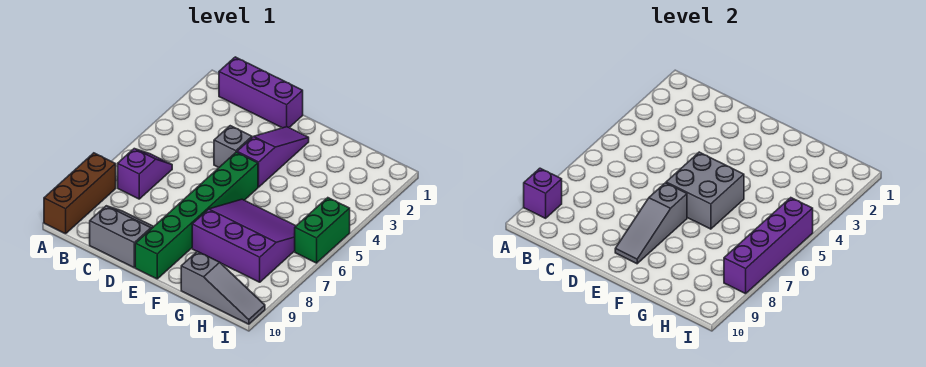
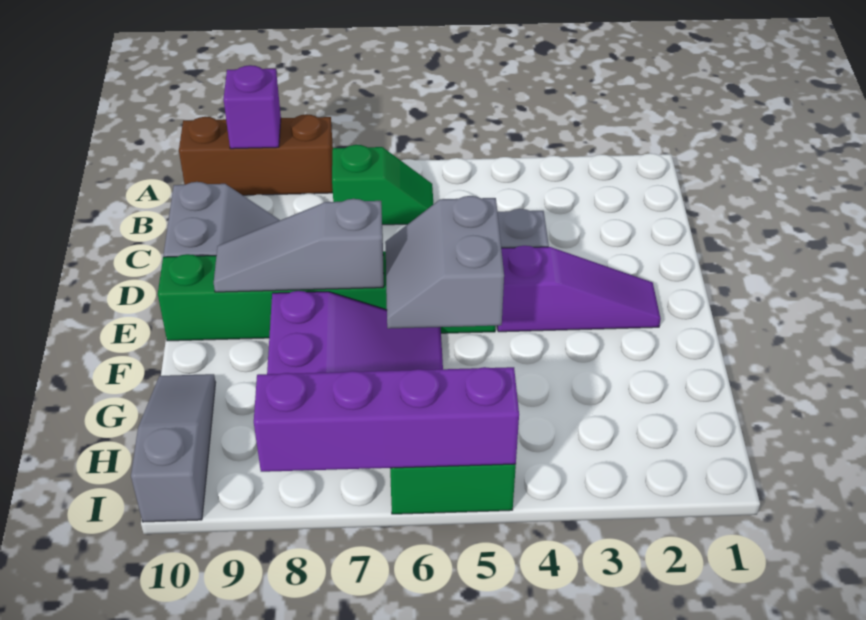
purple brick B1:D1 level 1 -> none
purple slope B6:B7 level 1 top 7 -> green slope B6:B7 level 1 top 7
grey brick E5:F6 level 2 -> grey slope E5:F6 level 2 top 5
grey slope G10:I10 level 1 top G -> grey slope G10:I10 level 1 top I

